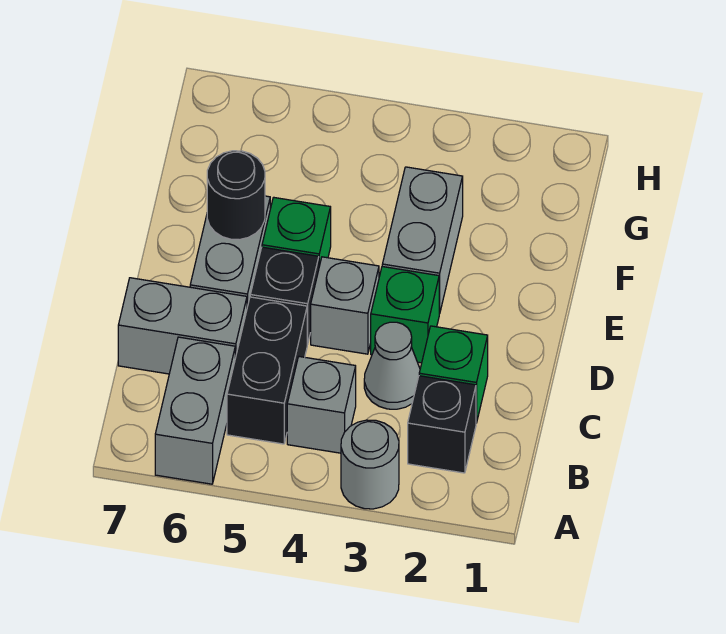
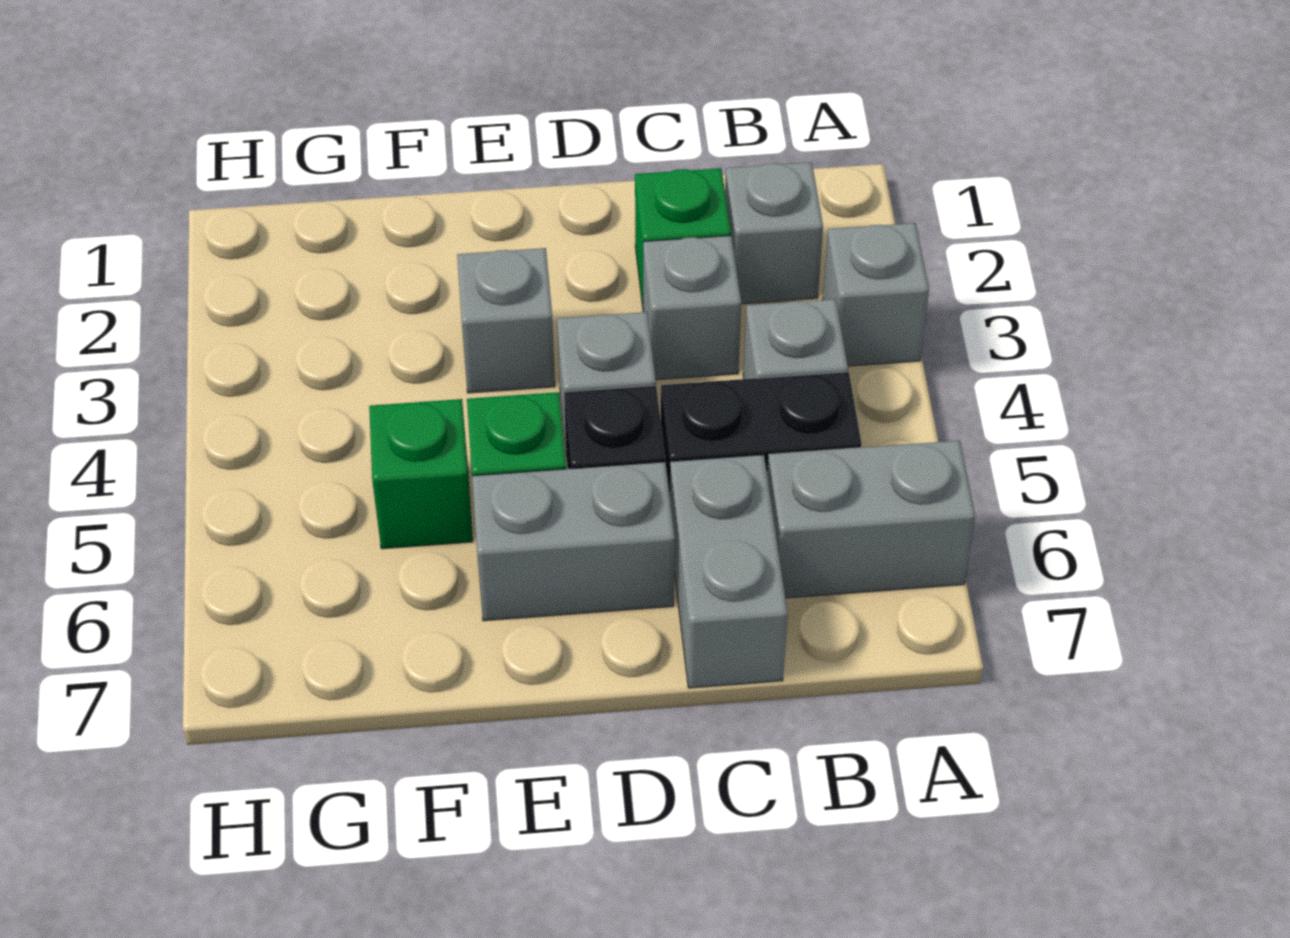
grey round brick A3 level 1 -> grey brick A3 level 1
black brick B2 level 1 -> grey brick B2 level 1
grey cone C3 level 1 -> grey brick C3 level 1
green brick D3 level 1 -> green brick F5 level 1
grey brick E3:F3 level 1 -> grey brick E3 level 1
black round brick E6 level 2 -> none

